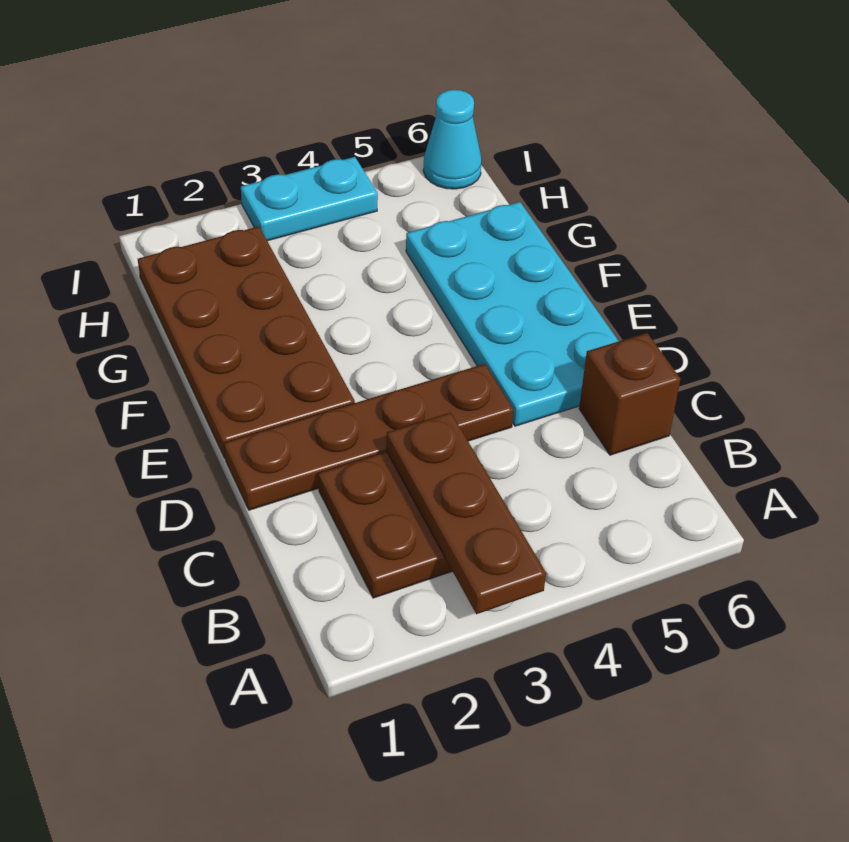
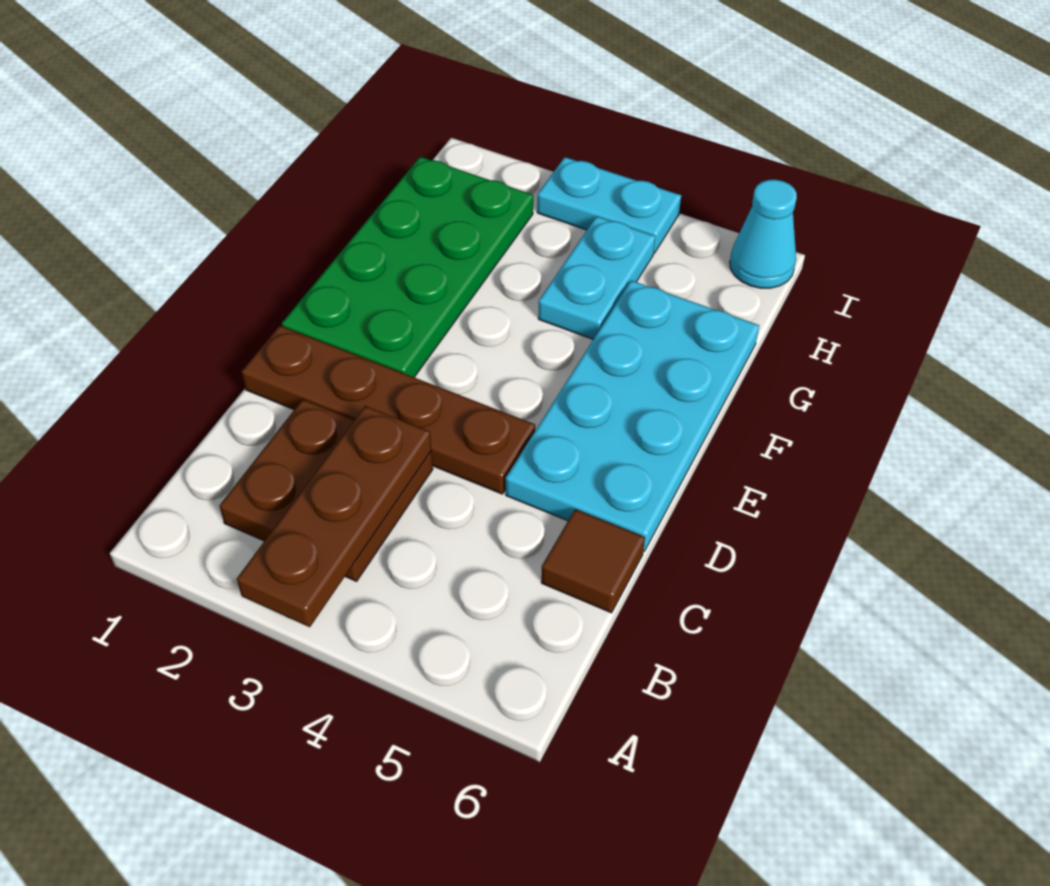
brown brick C6 level 1 -> brown tile C6 level 1
brown plate E1:H2 level 1 -> green plate E1:H2 level 1
none -> cyan plate G4:H4 level 1

